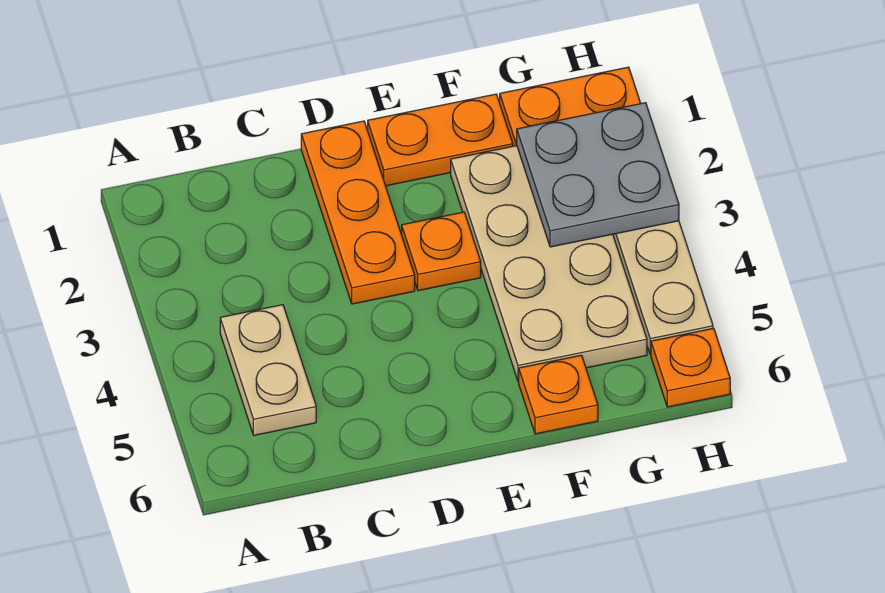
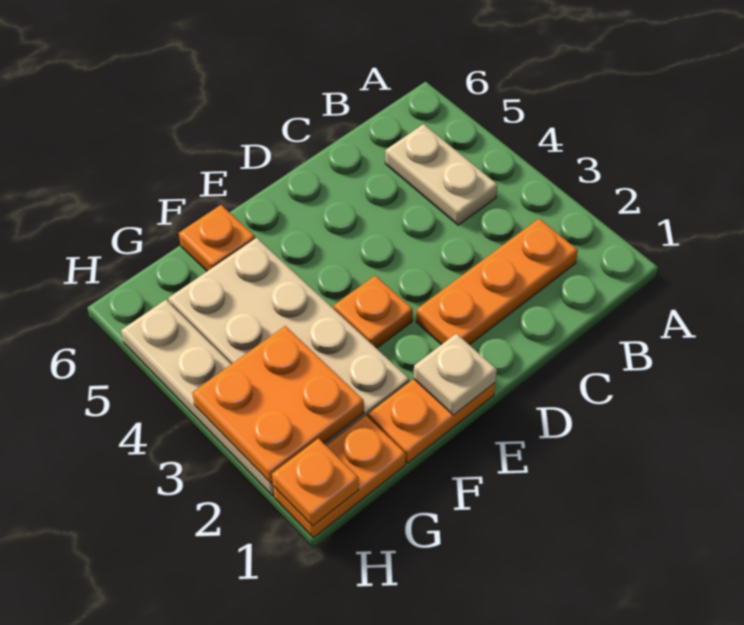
orange plate D1:D3 level 1 -> orange plate B2:D2 level 1
none -> tan plate E1 level 2
grey plate G2:H3 level 2 -> orange plate G2:H3 level 2
orange plate H6 level 1 -> orange plate H1 level 2

